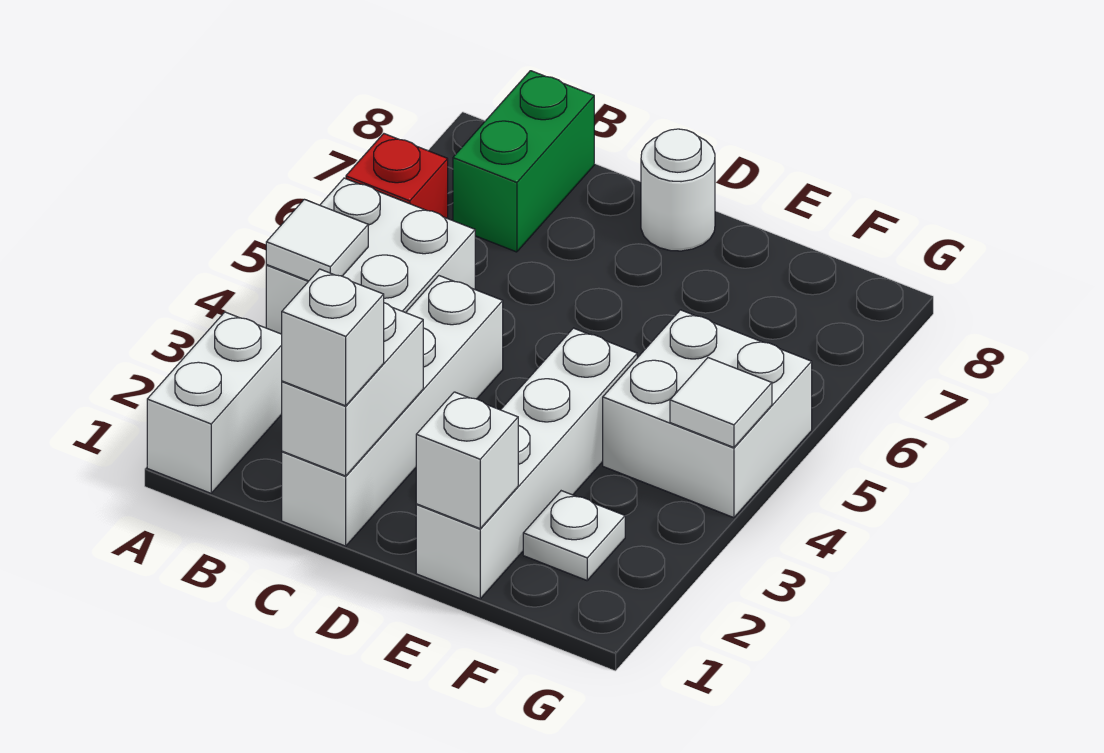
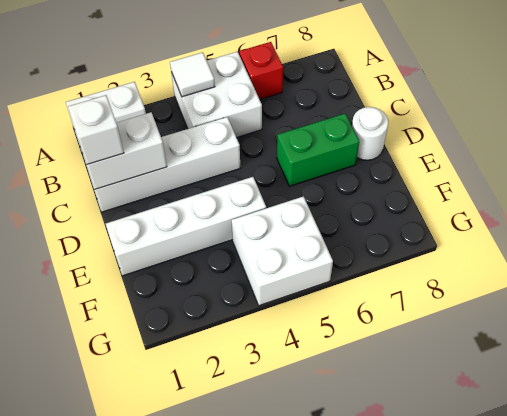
green brick B7:B8 level 1 -> green brick D6:D7 level 1
white brick E1 level 2 -> none
white plate F2 level 1 -> none
white tile G4 level 2 -> none

